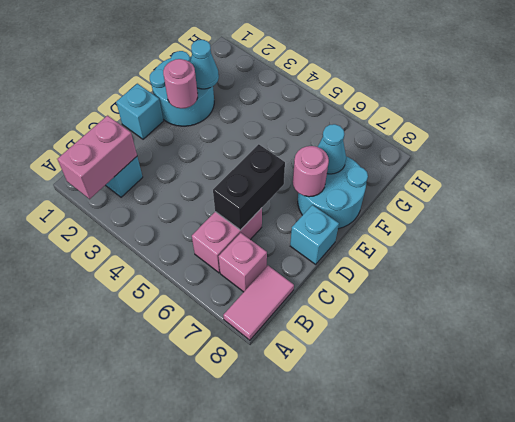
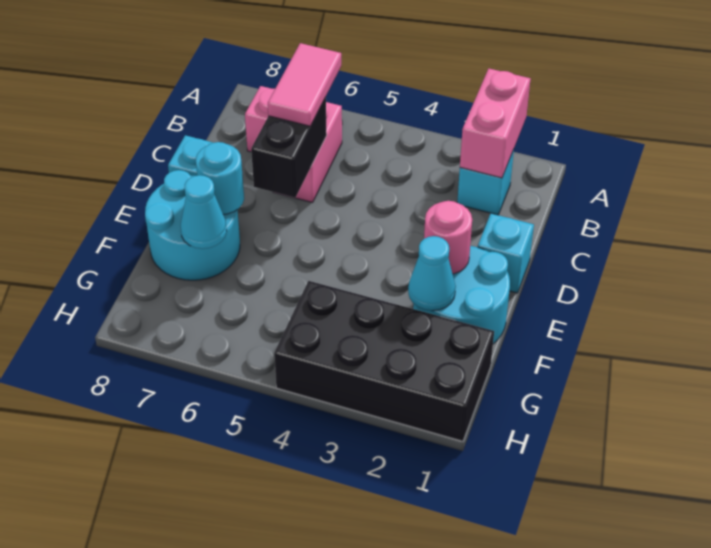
pink tile A8:B8 level 1 -> pink tile B6:C6 level 3
pink round brick E7 level 2 -> cyan round brick E7 level 2
none -> black brick G1:H4 level 1

